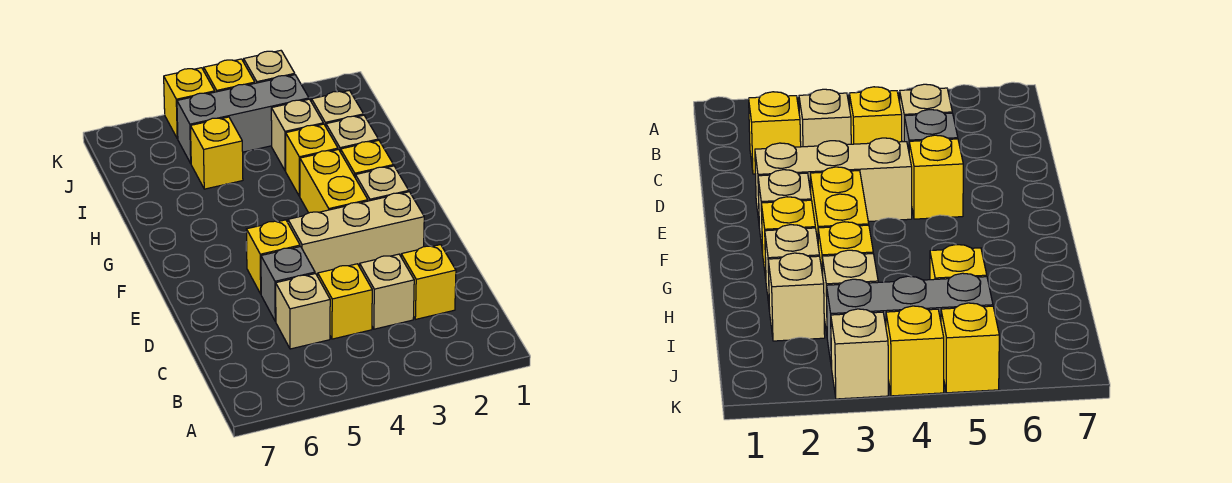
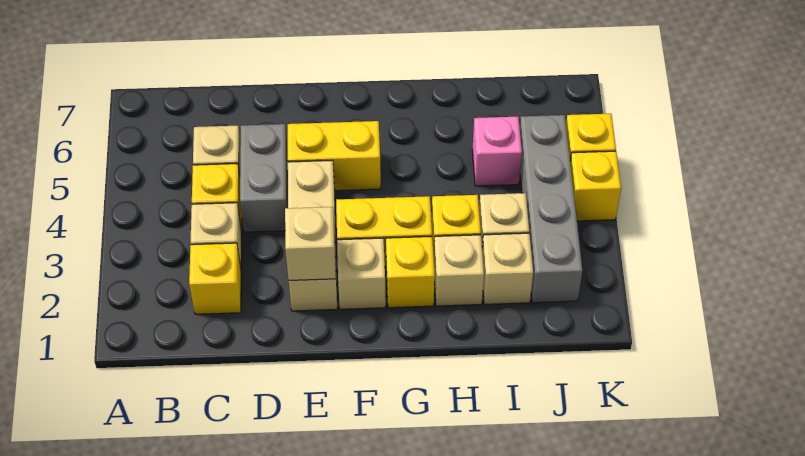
grey brick D5 level 1 -> grey brick D4:D5 level 1
yellow brick E5 level 1 -> yellow brick E5:F5 level 1
yellow brick I5 level 1 -> pink brick I5 level 1
grey brick J3:J5 level 1 -> grey brick J2:J5 level 1
tan brick K3 level 1 -> tan brick E2 level 2

